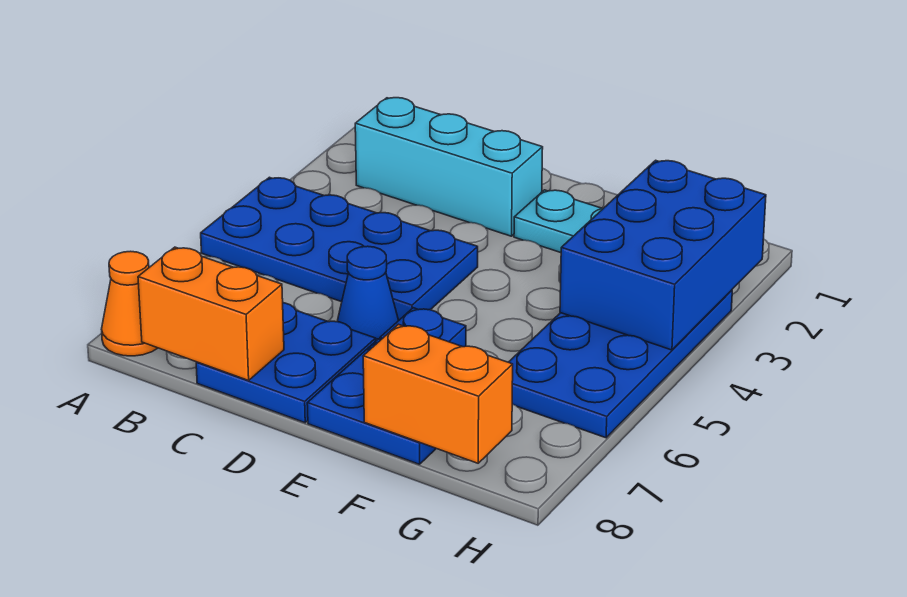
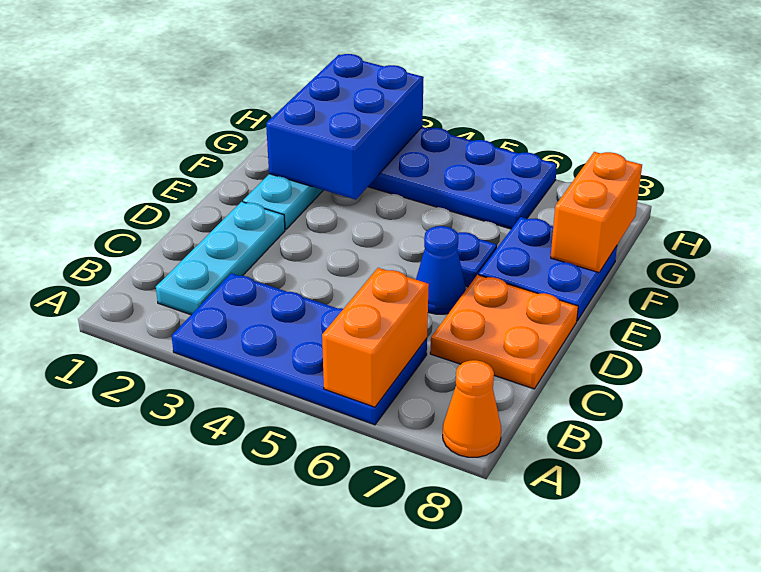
blue plate A4:D5 level 1 -> blue plate A3:B6 level 1
cyan brick B2:D2 level 1 -> cyan plate B2:D2 level 1
orange brick B8:C8 level 2 -> orange brick A6:B6 level 2
blue plate C7:D8 level 1 -> orange plate C7:D8 level 1
blue brick G2:H4 level 2 -> blue brick F2:H3 level 2

